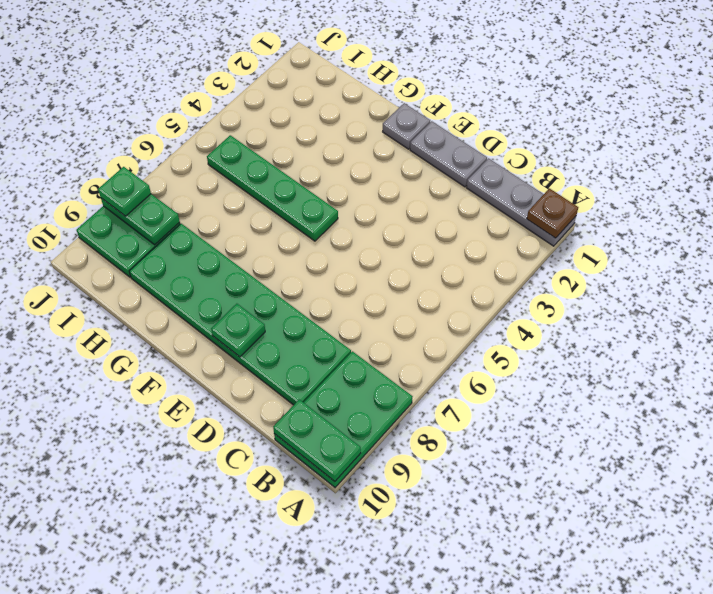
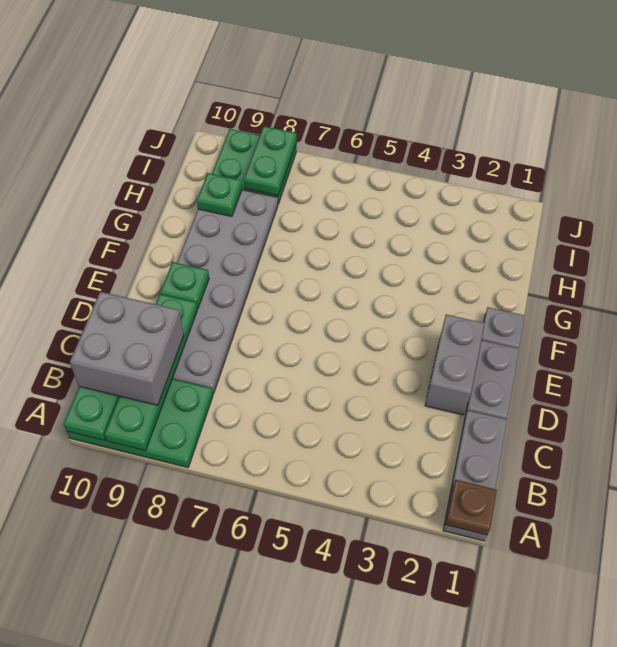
none -> grey brick B9:C10 level 3
green plate C8:H9 level 1 -> grey plate C8:H9 level 1
none -> grey brick D2:E2 level 1
green plate F5:I5 level 1 -> green plate A9:D9 level 2
green plate J8 level 3 -> green plate H9 level 2

